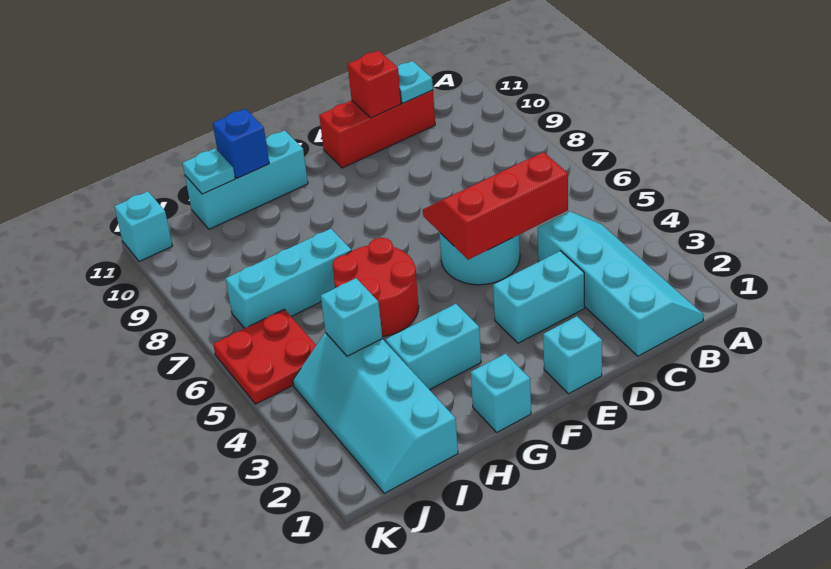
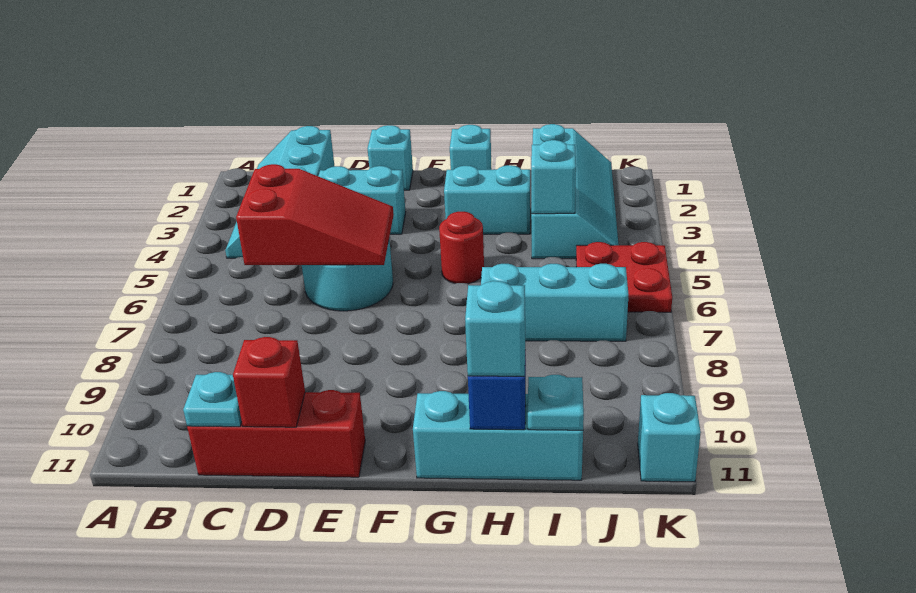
red slope C5:E6 level 2 top 5 -> red slope C5:E6 level 2 top C
red round brick G5:H6 level 1 -> red round brick G5 level 1
none -> cyan brick H11 level 3

